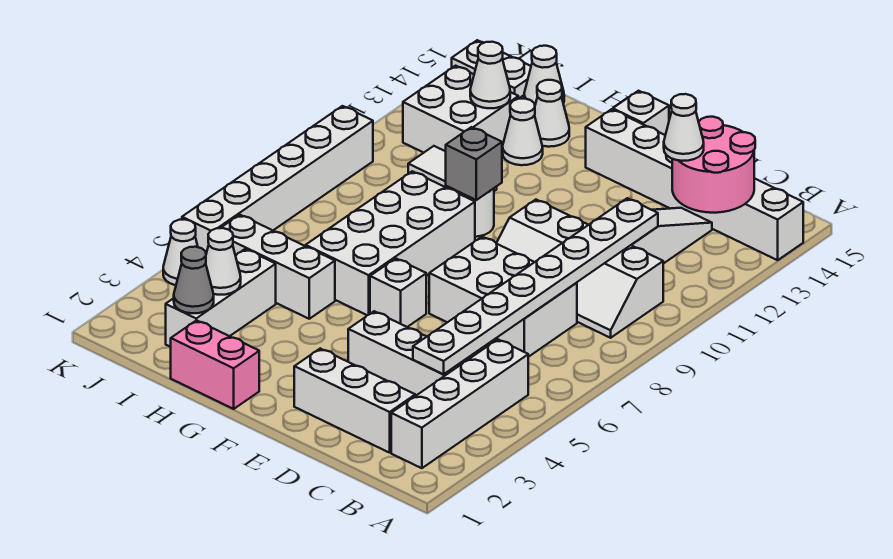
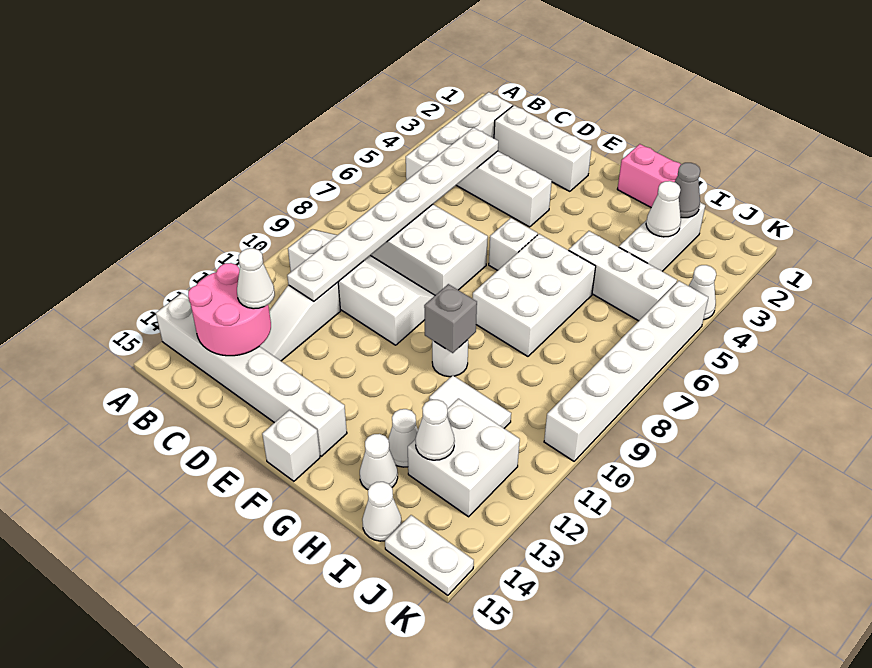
white brick G6:H9 level 1 -> white brick G6:H8 level 1

